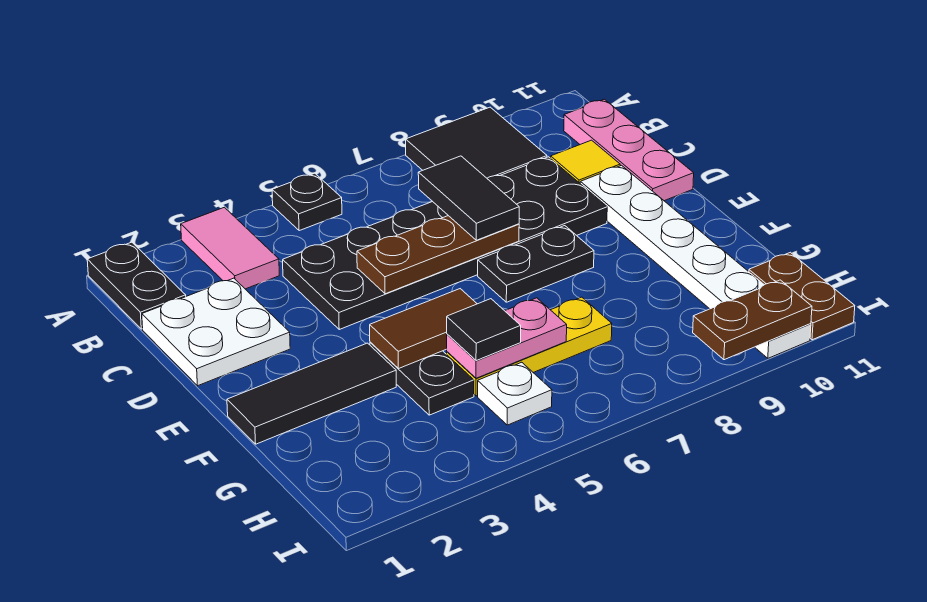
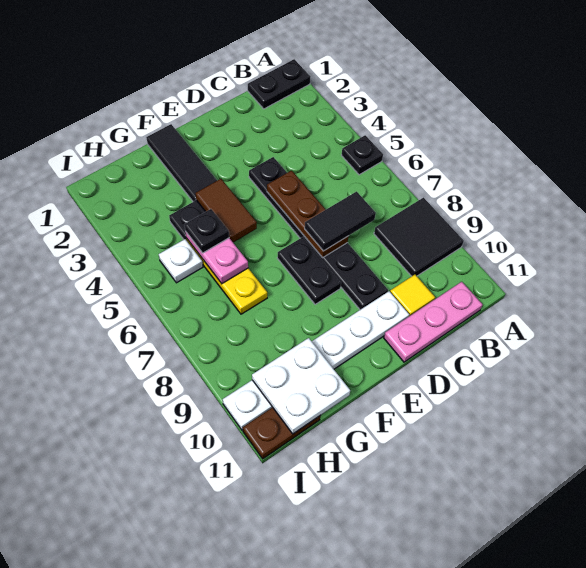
pink tile A3:B3 level 1 -> none
white plate C1:D2 level 1 -> white plate G10:H11 level 2
black plate C4:D9 level 1 -> black plate D4:D9 level 1
black tile G5 level 3 -> black plate G5 level 3
brown plate I9:I10 level 2 -> none

